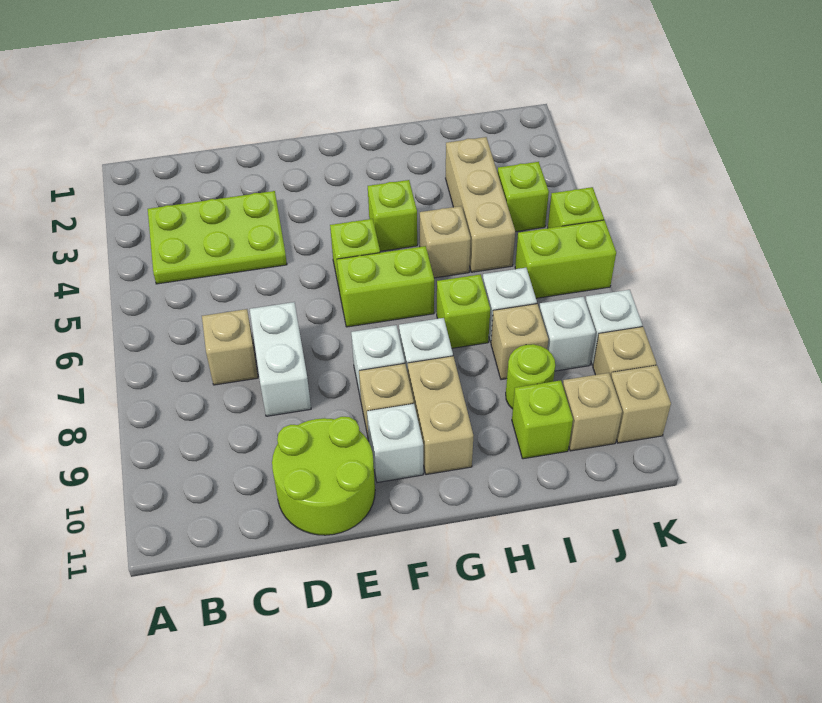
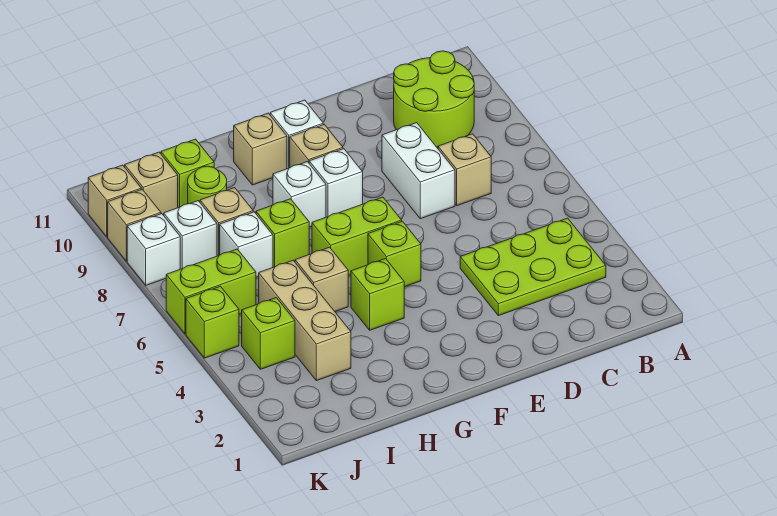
lime round brick D10:E11 level 1 -> lime round brick B9:C10 level 1
tan brick G9:G10 level 1 -> tan brick G10 level 1

